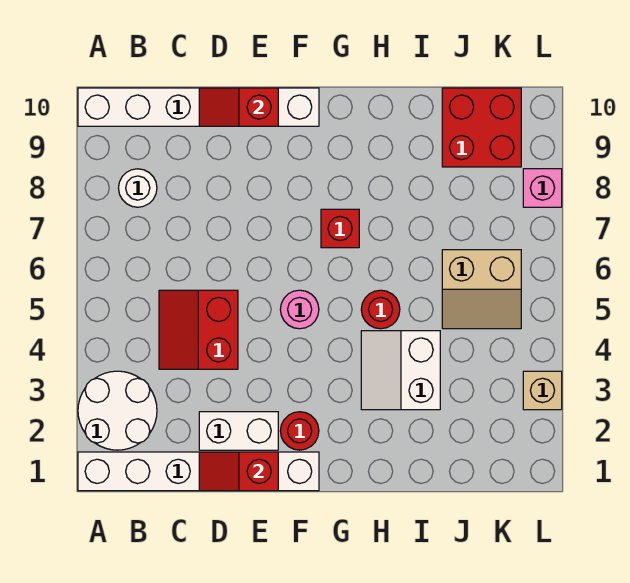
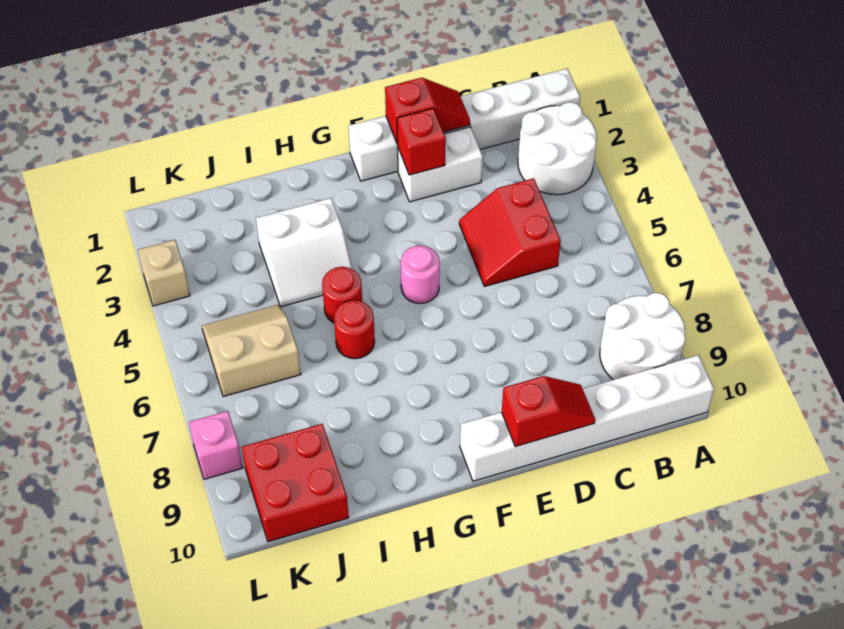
white round brick B8 level 1 -> white round brick A8:B9 level 1
red slope C4:D5 level 1 top D -> red slope C4:D5 level 1 top C
red round brick F2 level 1 -> red round brick H6 level 1
red brick G7 level 1 -> red brick E2 level 2
white slope H3:I4 level 1 top I -> white slope H3:I4 level 1 top 3

